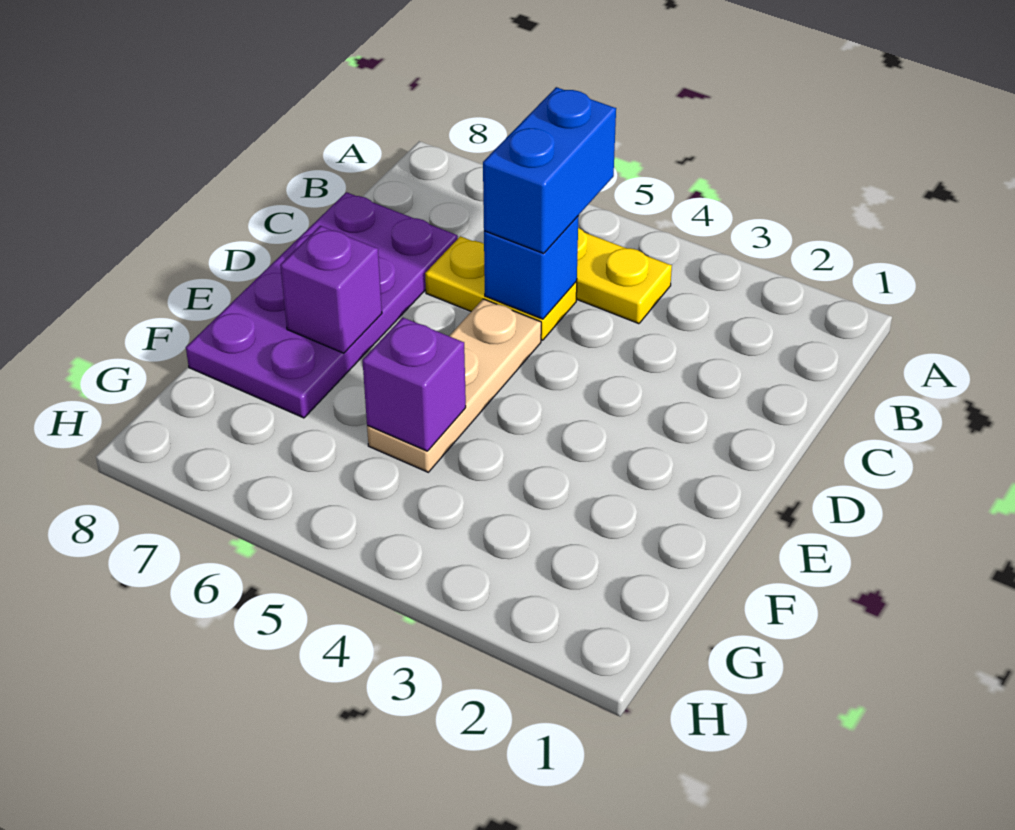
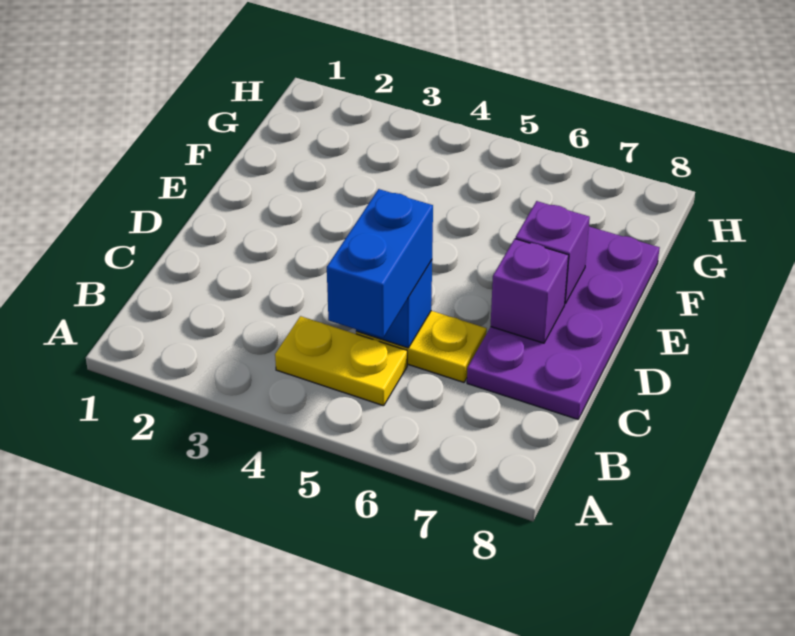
tan plate D5:F5 level 1 -> none
purple brick F5 level 2 -> purple brick D7 level 2

